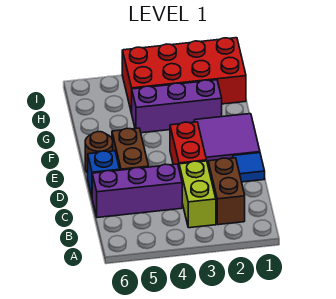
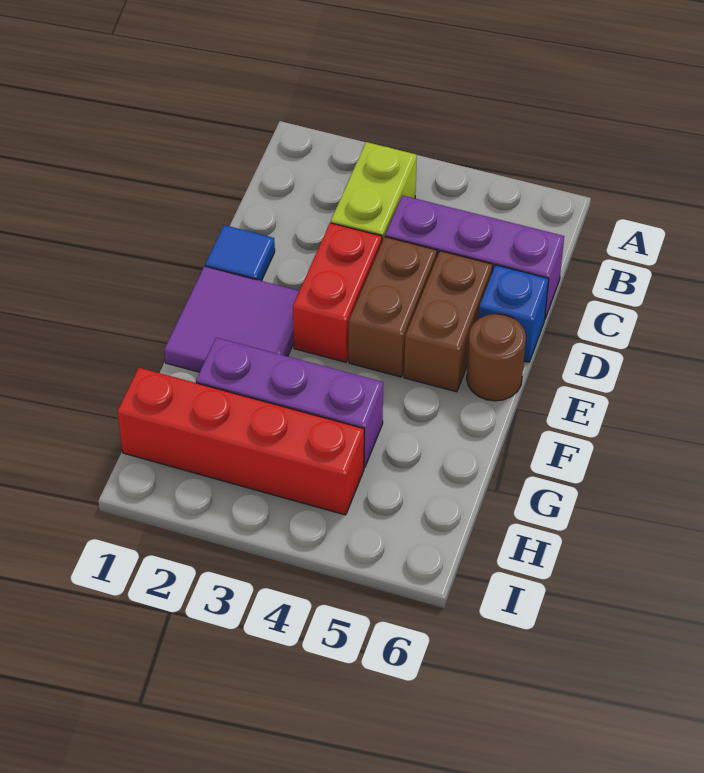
brown brick B2:C2 level 1 -> brown brick D4:E4 level 1
red brick H1:I4 level 1 -> red brick H1:H4 level 1

